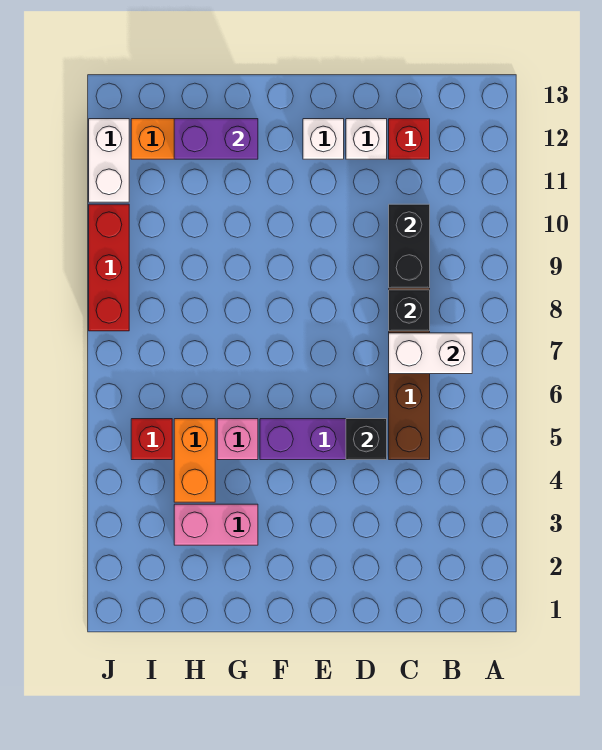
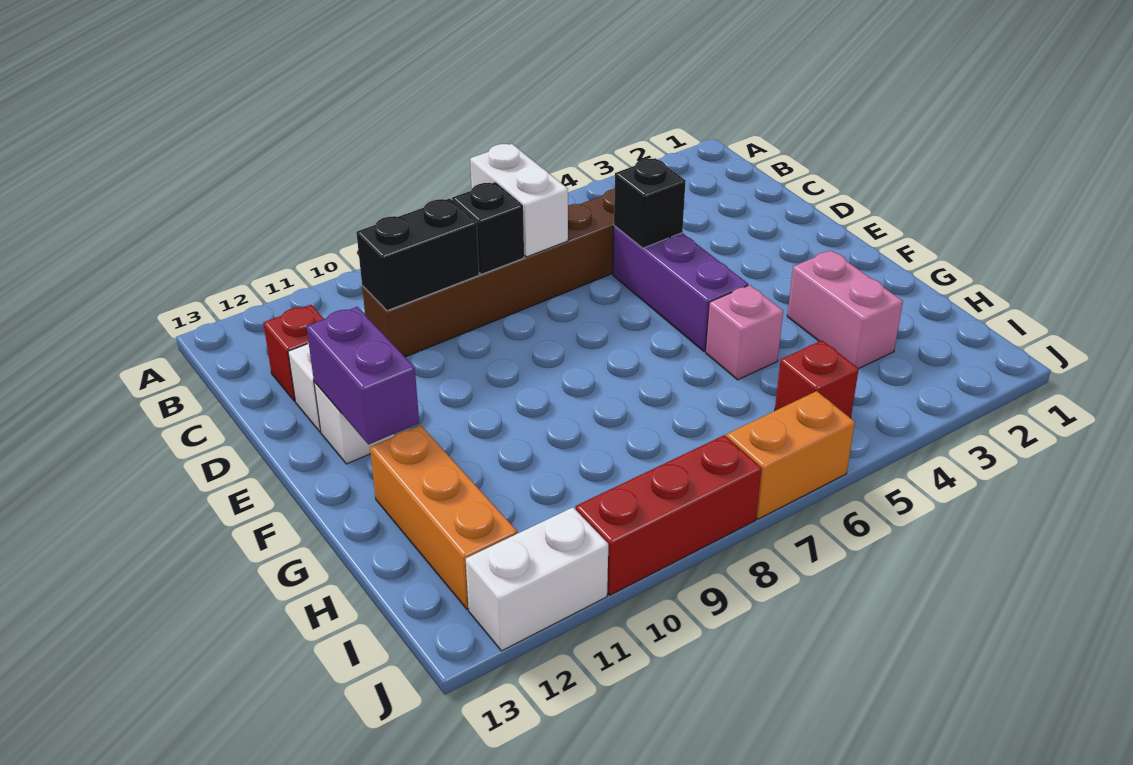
purple brick G12:H12 level 2 -> purple brick E12:F12 level 2
orange brick H4:H5 level 1 -> orange brick J6:J7 level 1

